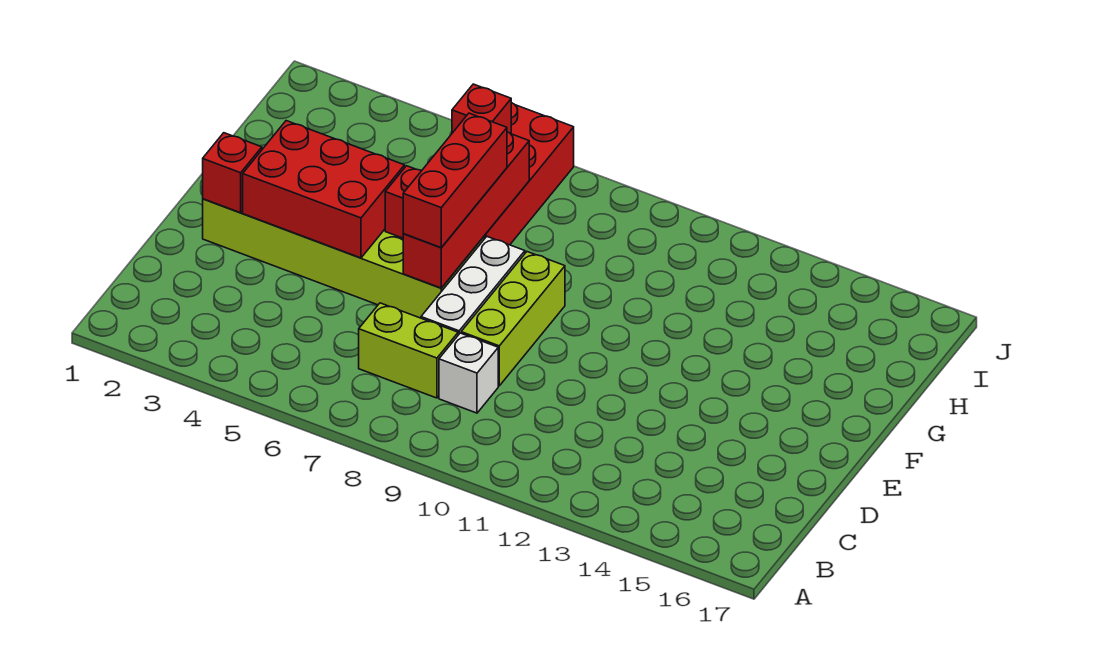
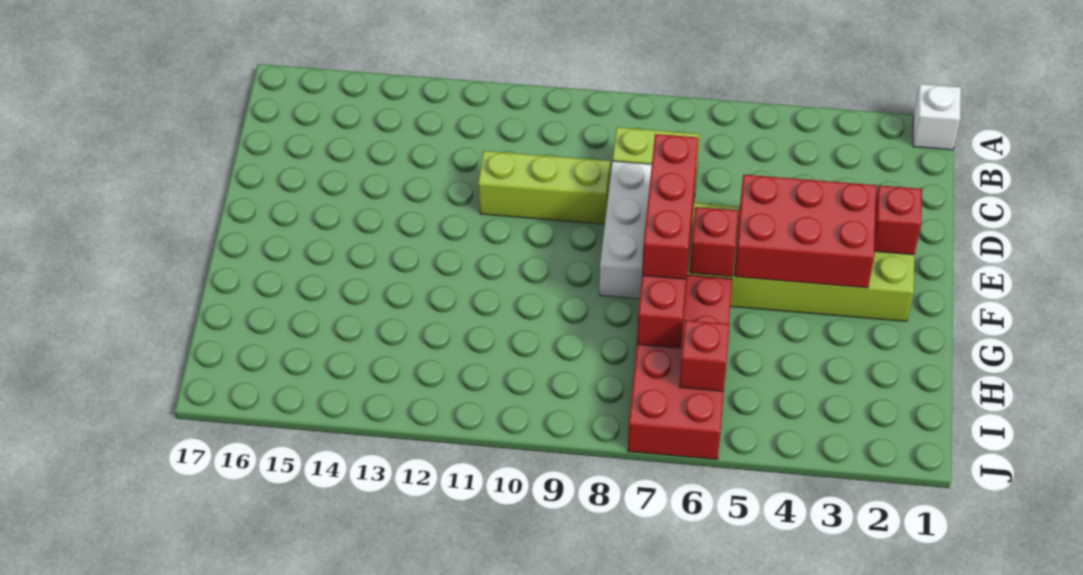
white brick C9 level 1 -> white brick A1 level 1
lime brick D9:F9 level 1 -> lime brick D9:D11 level 1

